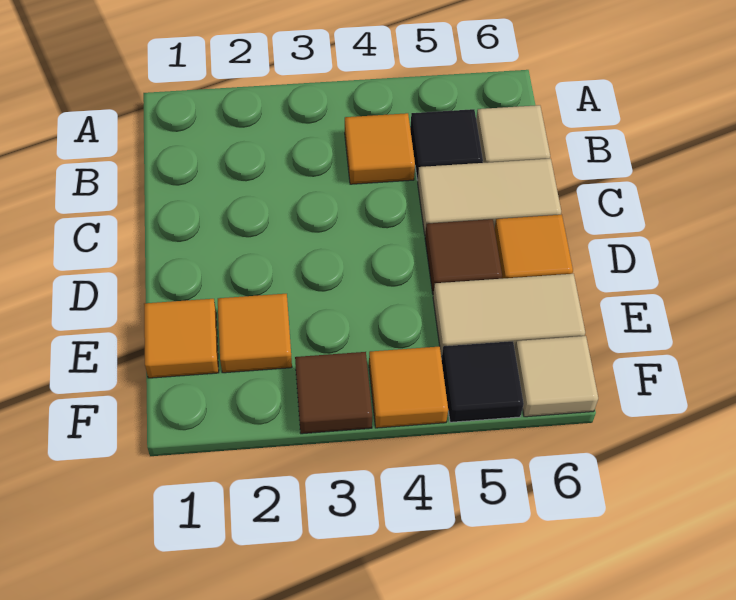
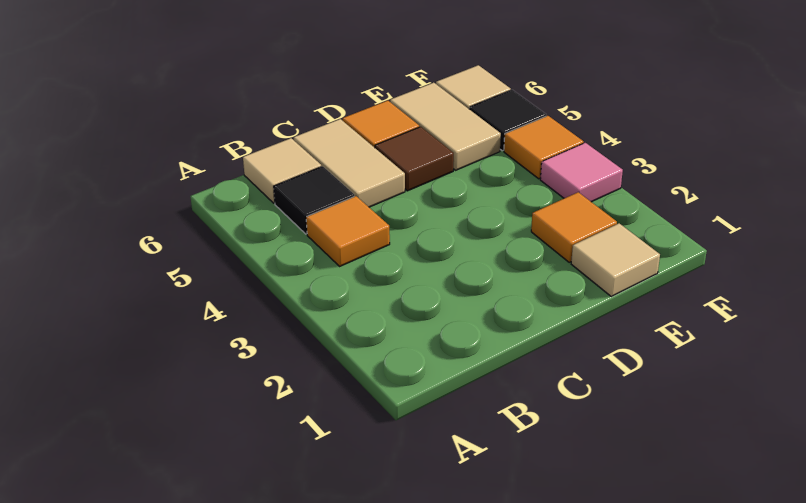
orange tile E1 level 1 -> tan tile E1 level 1
brown tile F3 level 1 -> pink tile F3 level 1

